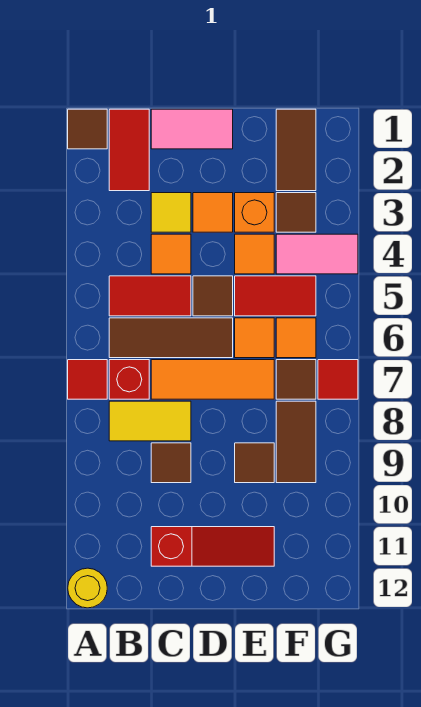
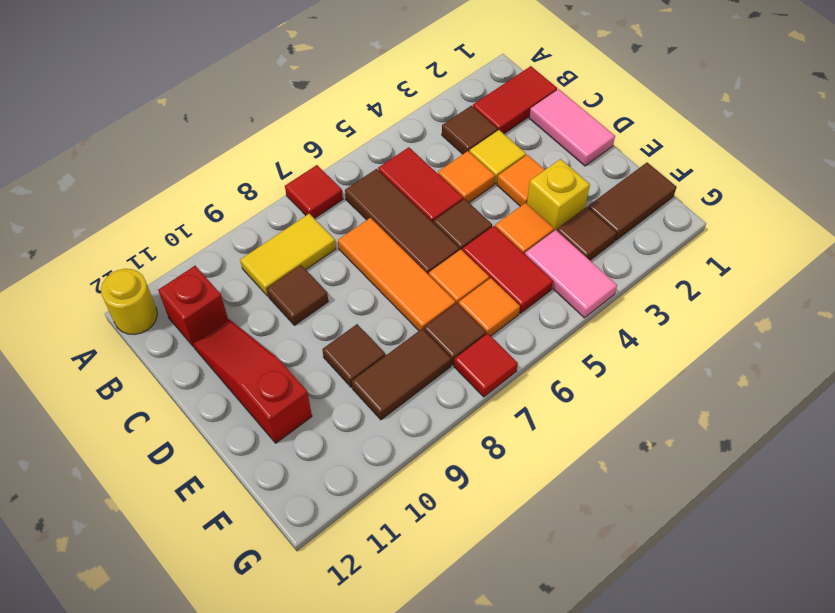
brown tile A1 level 1 -> brown tile B3 level 1
red brick B7 level 1 -> red brick B11 level 1
yellow tile B8:C8 level 1 -> yellow tile B8:B9 level 1
red slope C11:E11 level 1 top C -> red slope C11:E11 level 1 top E
orange brick E3 level 1 -> yellow brick E3 level 1

